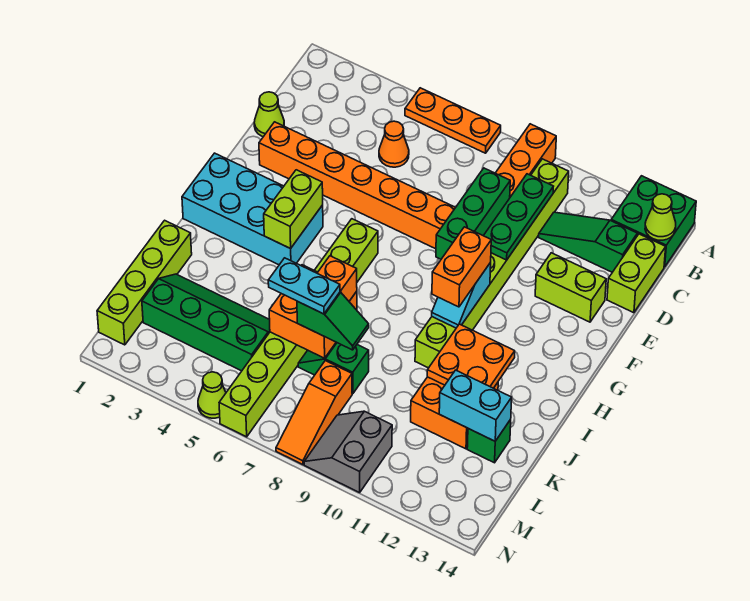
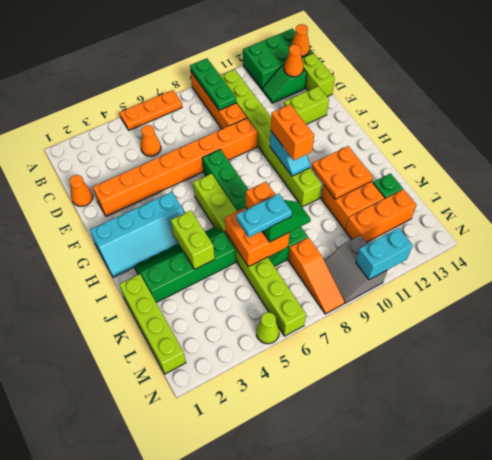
green brick A13:B14 level 1 -> green brick A12:B14 level 1
lime cone B14 level 2 -> orange cone B14 level 2
green plate C10:E10 level 2 -> green plate A9:C9 level 2
green slope C11:C13 level 1 top 13 -> green slope C12:C13 level 1 top 13
none -> orange cone C13 level 2
lime cone D1 level 1 -> orange cone D1 level 1
green brick D9:F9 level 2 -> green brick F7:H7 level 1
cyan brick G1:H4 level 1 -> cyan slope G1:H4 level 1 top G
lime brick G4:H4 level 2 -> lime brick I4:J4 level 2
green slope K2:L5 level 1 top L -> green slope I2:J5 level 1 top J
cyan brick K12:K13 level 2 -> cyan brick N10:N11 level 2
none -> orange brick L11:L13 level 1

